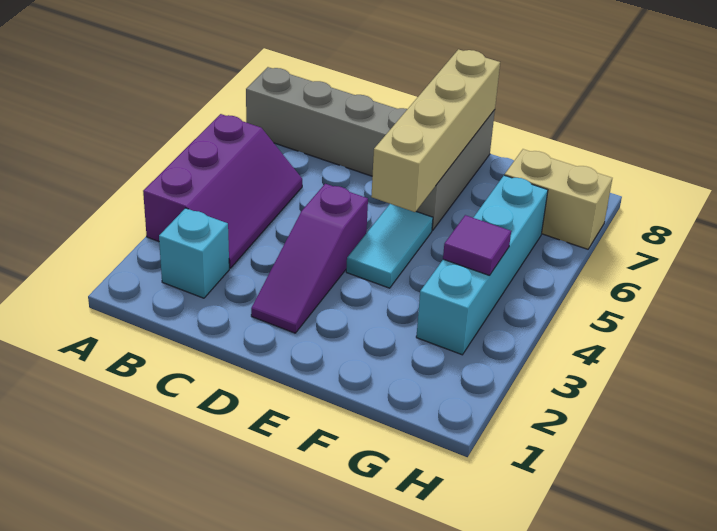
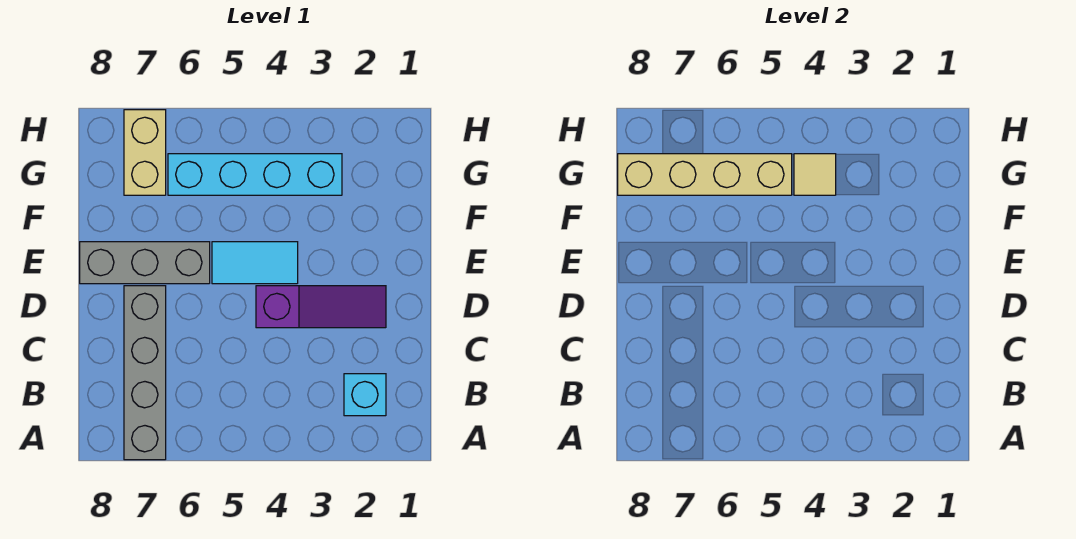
purple slope A3:B5 level 1 top A -> none
tan brick E5:E8 level 2 -> tan brick G5:G8 level 2
purple tile G4 level 2 -> tan tile G4 level 2

